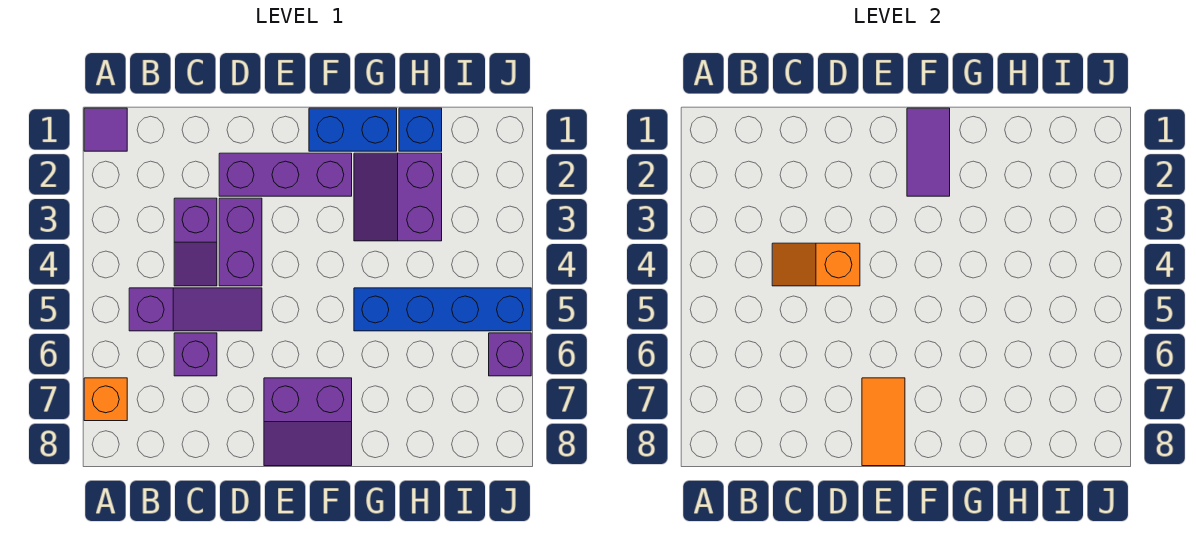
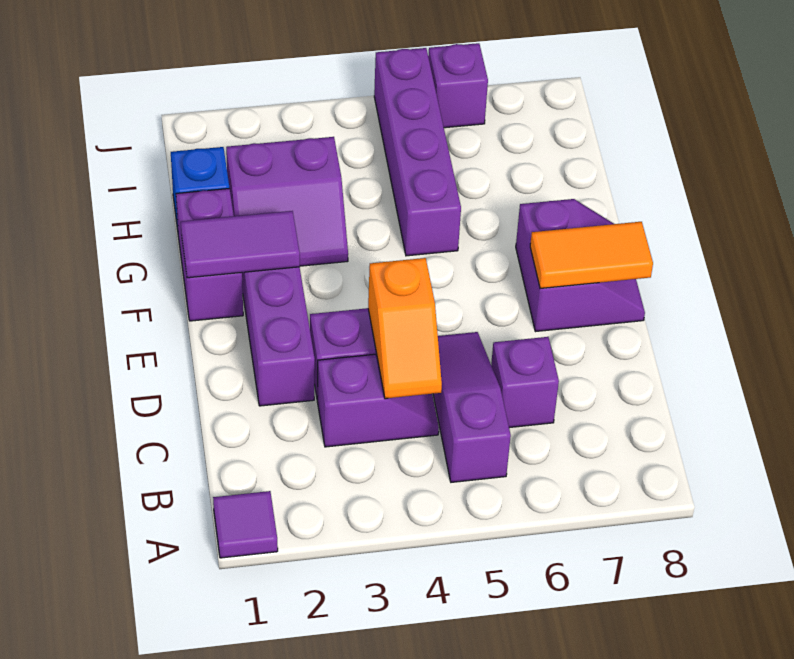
orange brick A7 level 1 -> none
blue brick F1:G1 level 1 -> purple brick F1:G1 level 1
blue brick G5:J5 level 1 -> purple brick G5:J5 level 1

